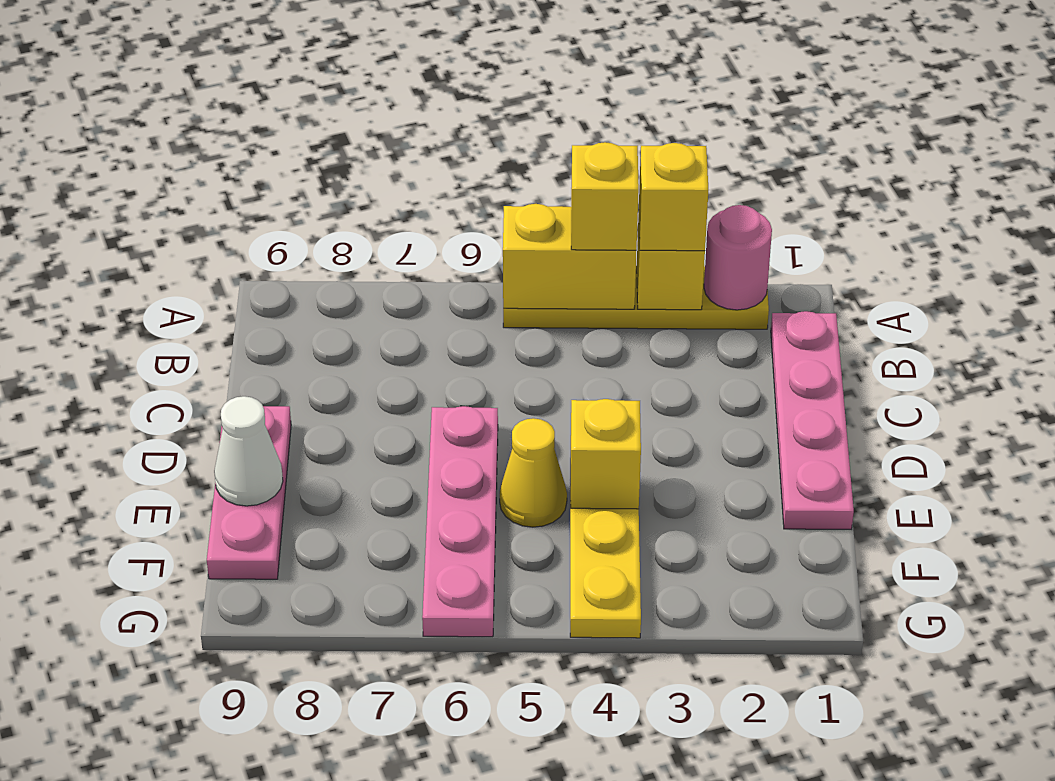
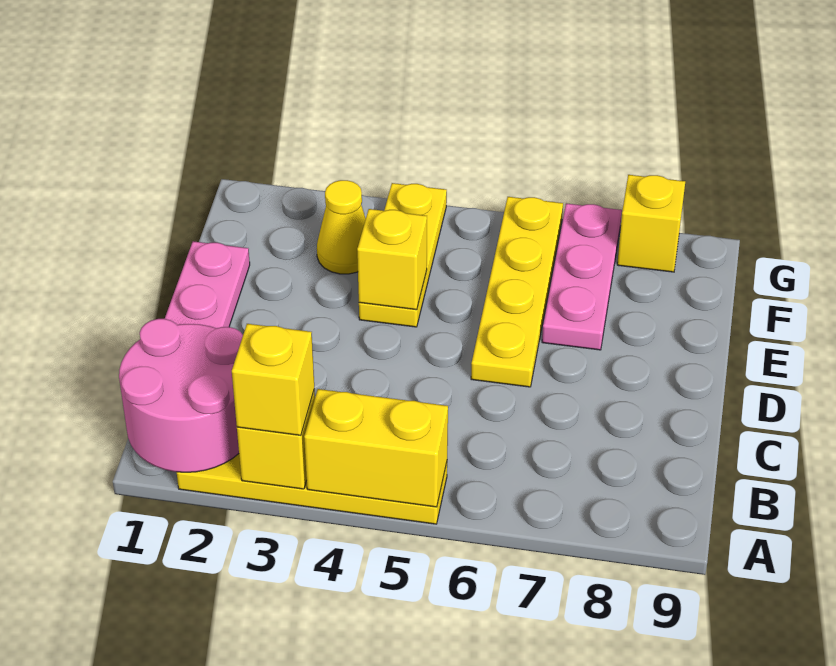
pink round brick A2 level 2 -> pink round brick A1:B2 level 2
yellow brick A4 level 3 -> yellow brick G8 level 1
pink plate D6:G6 level 1 -> yellow plate D6:G6 level 1
pink plate D9:F9 level 1 -> pink plate E7:G7 level 1
yellow cone E5 level 1 -> yellow cone F3 level 1
white cone E9 level 2 -> none

